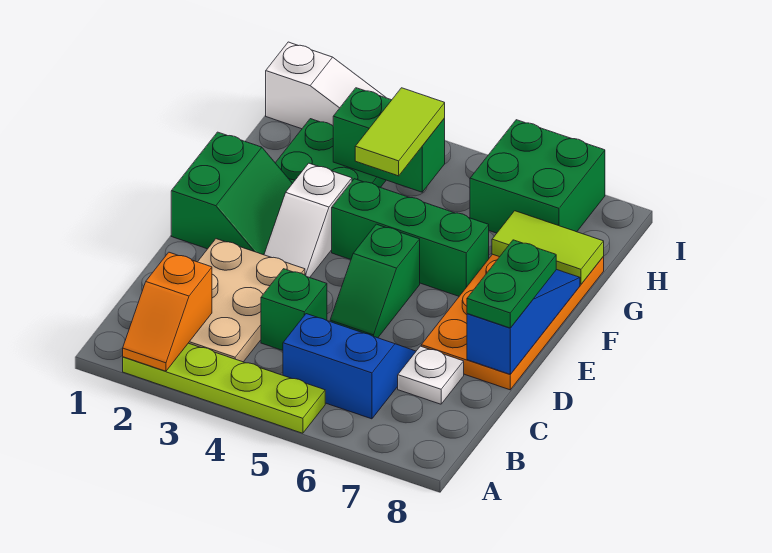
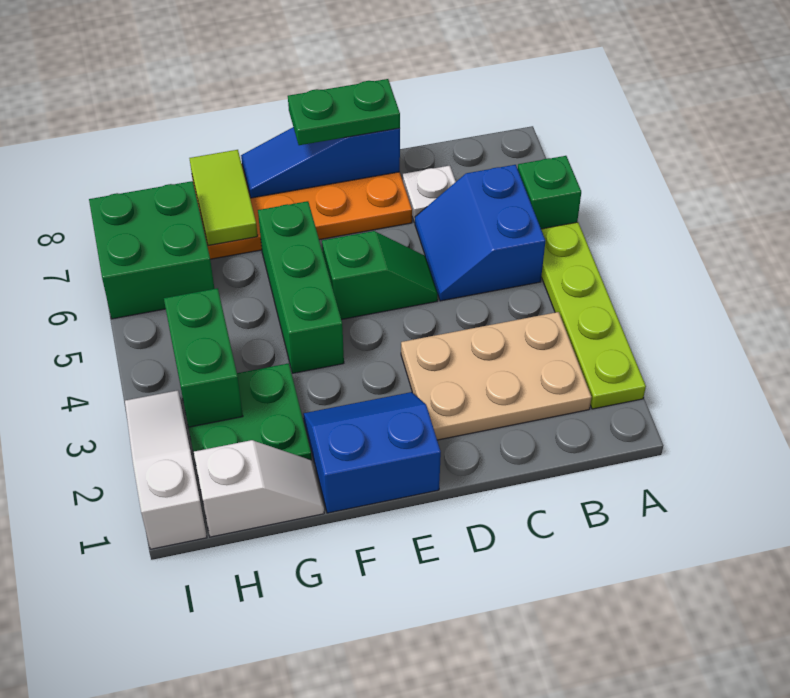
orange slope A2:B2 level 2 top B -> none
green brick C4 level 1 -> green brick A6 level 1
green slope E1:F2 level 1 top 1 -> blue slope E1:F2 level 1 top 1
white slope E3:F3 level 1 top F -> white slope G1:H1 level 1 top H
lime tile G4:H4 level 3 -> none

